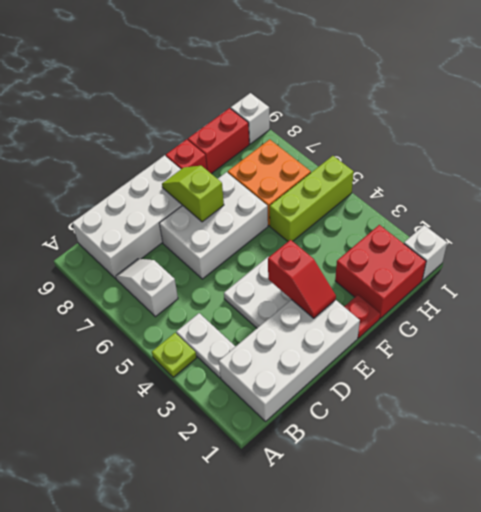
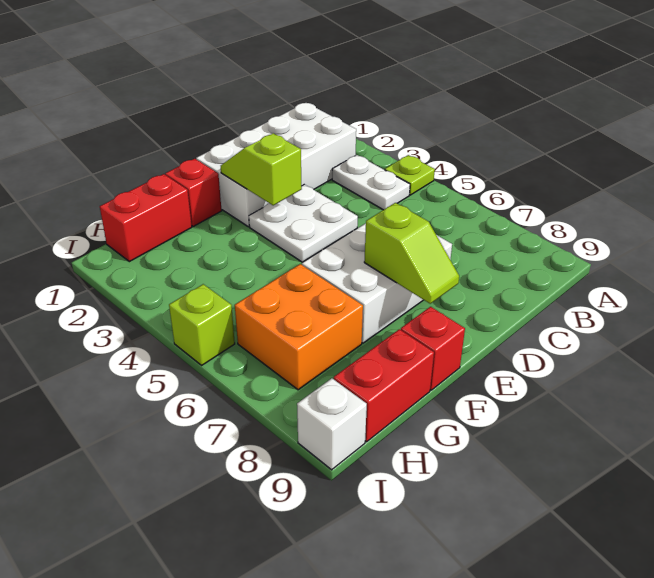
white slope B6:B7 level 1 top 6 -> none
white brick B8:E9 level 1 -> none
red slope E2:E3 level 2 top 3 -> lime slope E2:E3 level 2 top 3
red plate F1 level 1 -> red brick F1 level 1
red brick G1:H2 level 1 -> red brick G1:H1 level 1
lime brick G5:I5 level 1 -> lime brick I5 level 1
white brick I1 level 1 -> none

